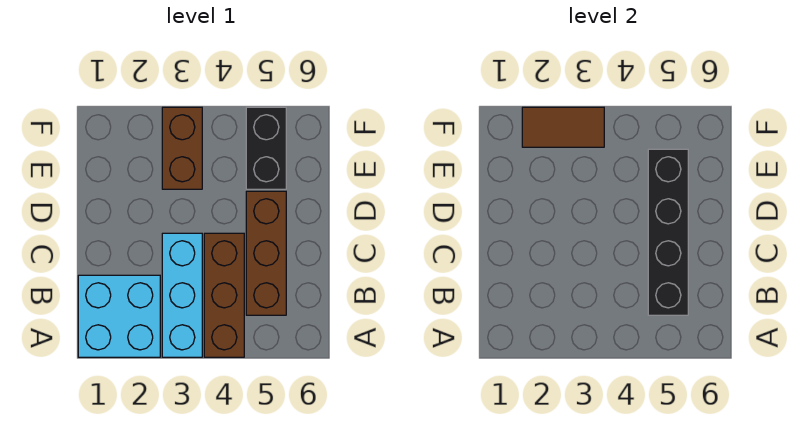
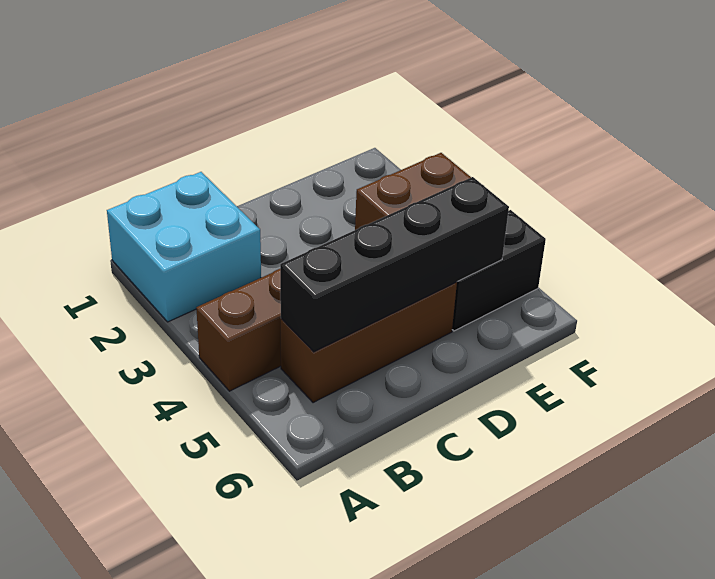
cyan brick A3:C3 level 1 -> none
brown tile F2:F3 level 2 -> none

